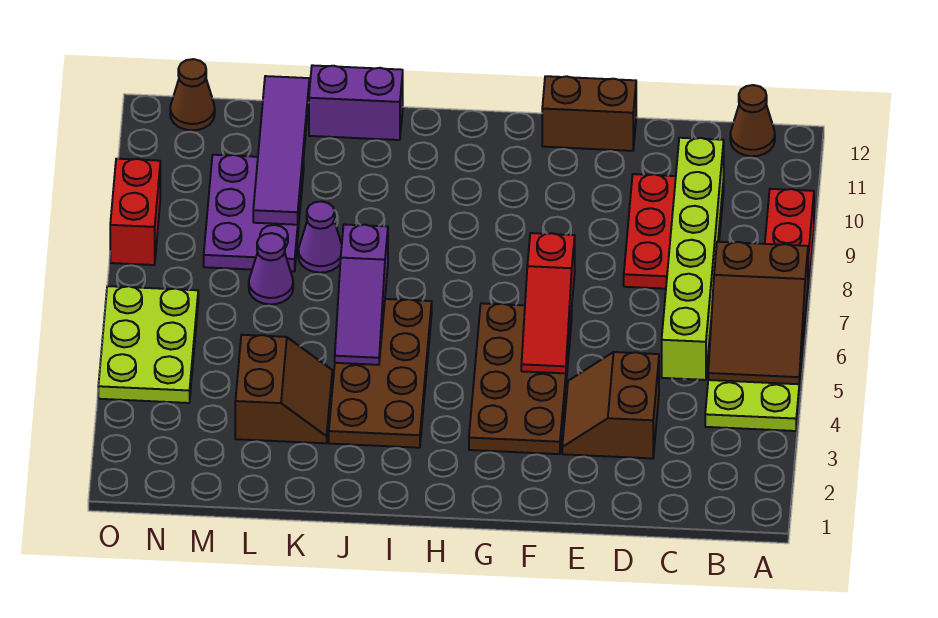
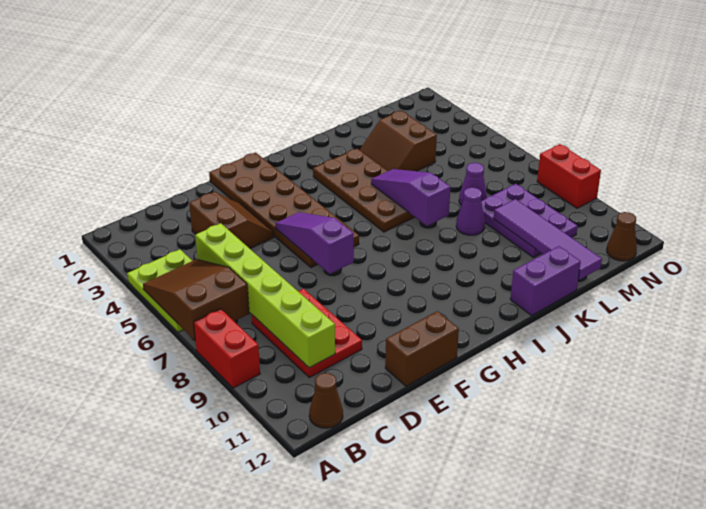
brown plate F3:G6 level 1 -> brown plate F1:G6 level 1
red slope F5:F7 level 2 top 7 -> purple slope F5:F7 level 2 top 7
lime plate N4:O6 level 1 -> none

